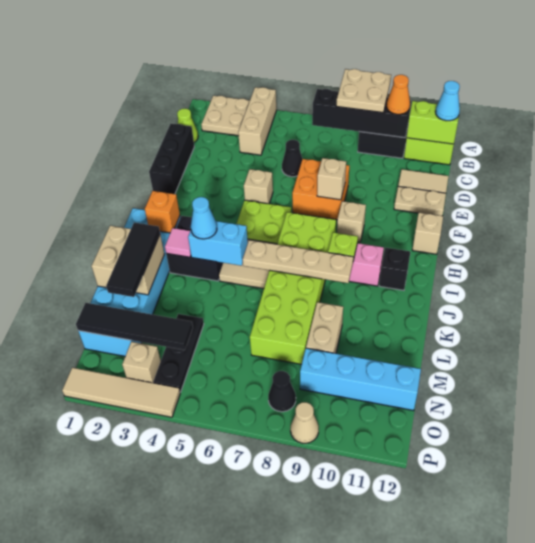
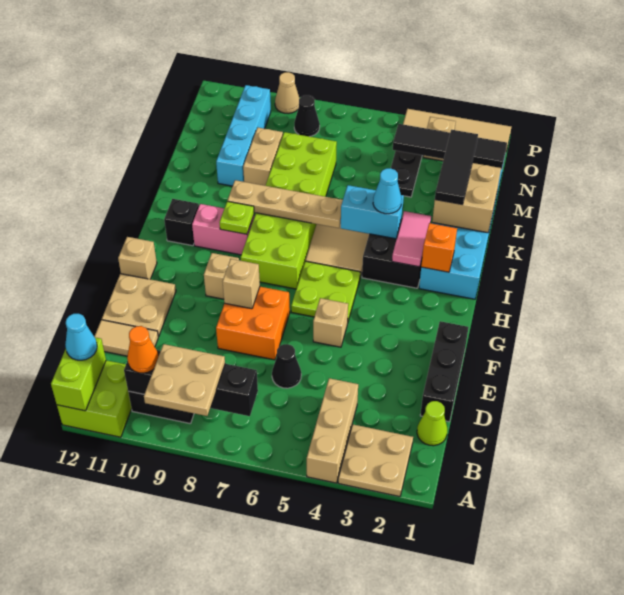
lime brick B11:B12 level 2 -> lime brick A12:B12 level 2
tan plate E11:E12 level 1 -> tan plate E11:F12 level 1
pink tile J3 level 2 -> pink tile I3:J3 level 2
cyan brick N9:N12 level 1 -> cyan brick L10:O10 level 1

